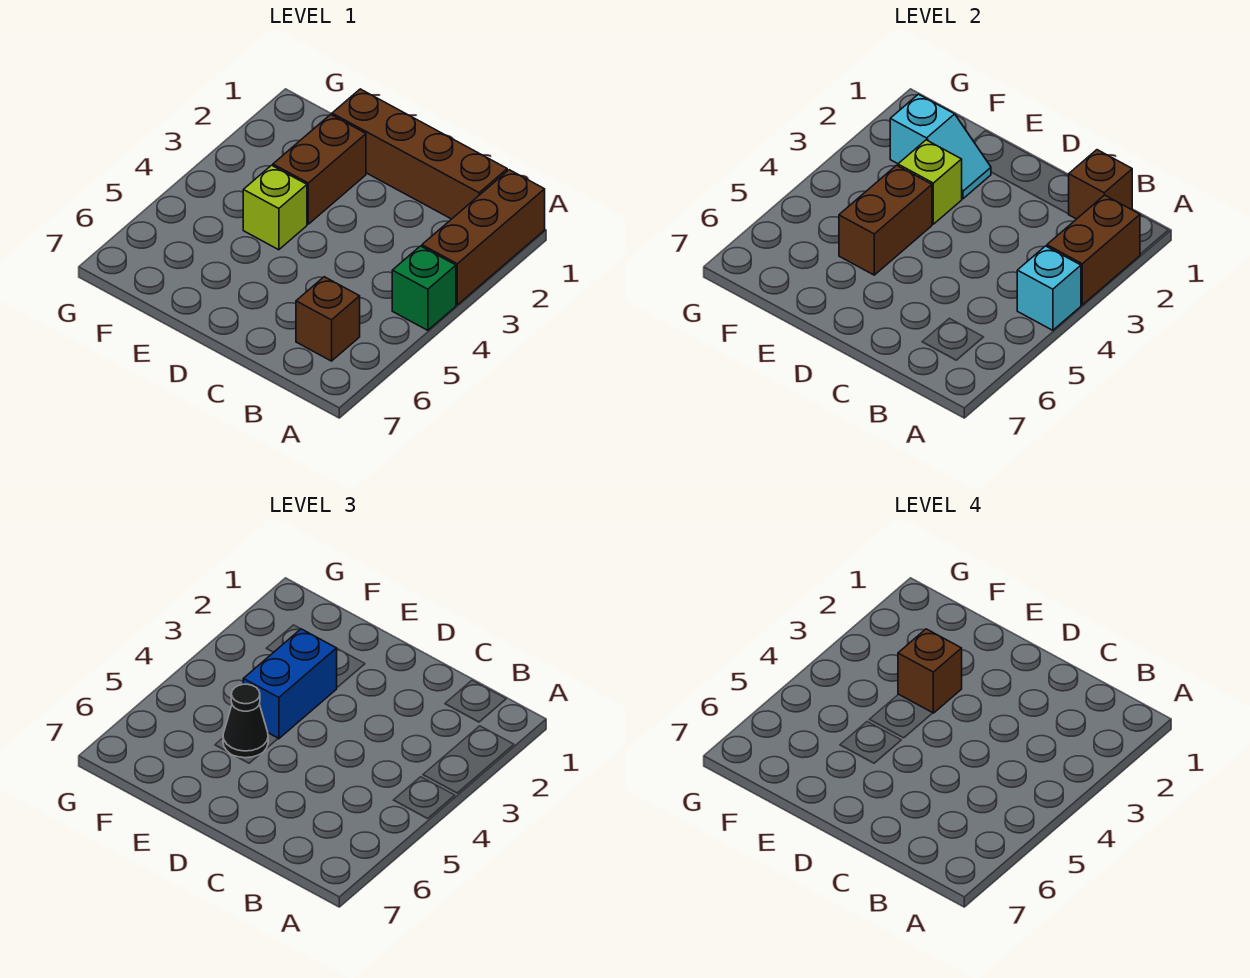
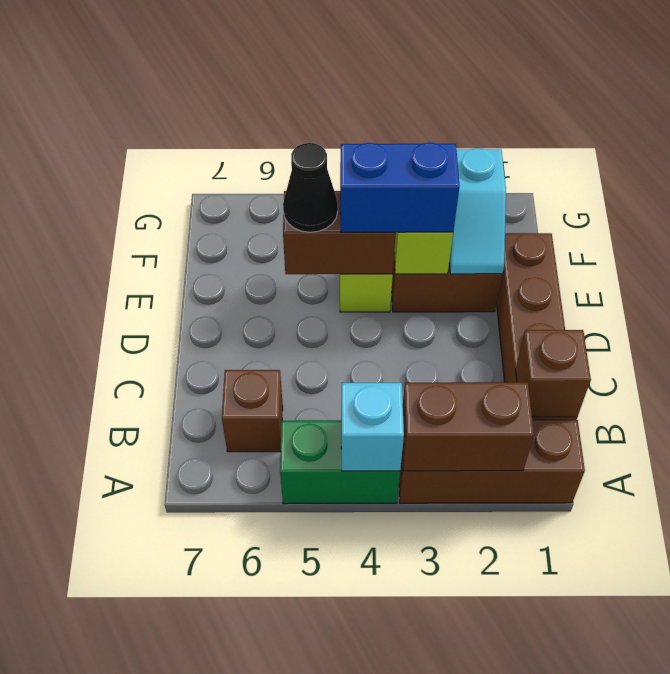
green brick A4 level 1 -> green brick A4:A5 level 1
brown brick E3 level 4 -> none

